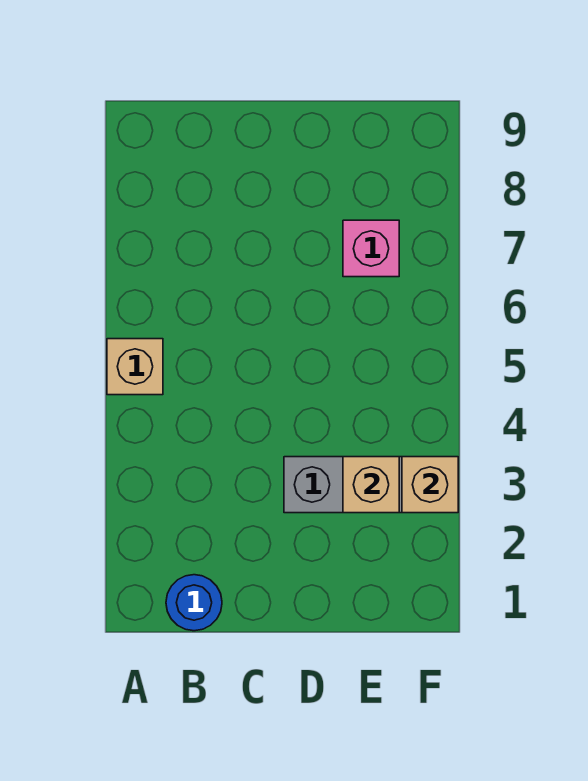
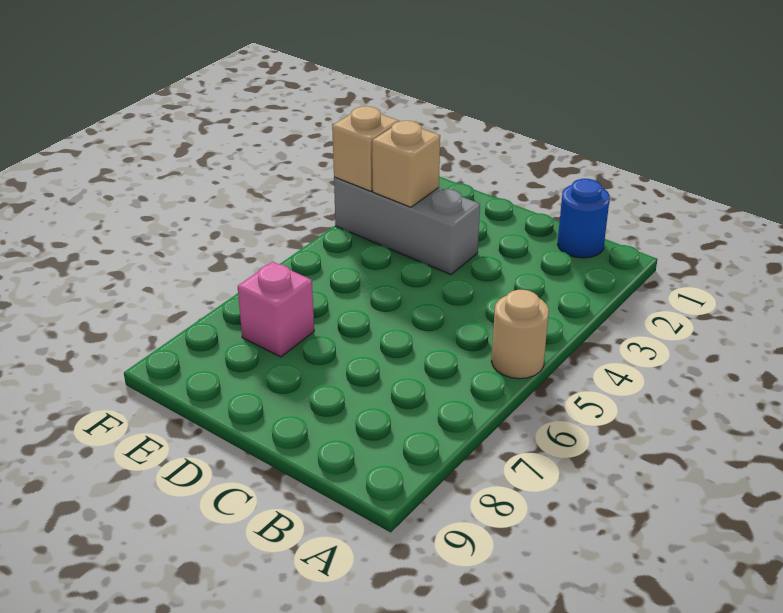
tan brick A5 level 1 -> tan round brick A5 level 1

